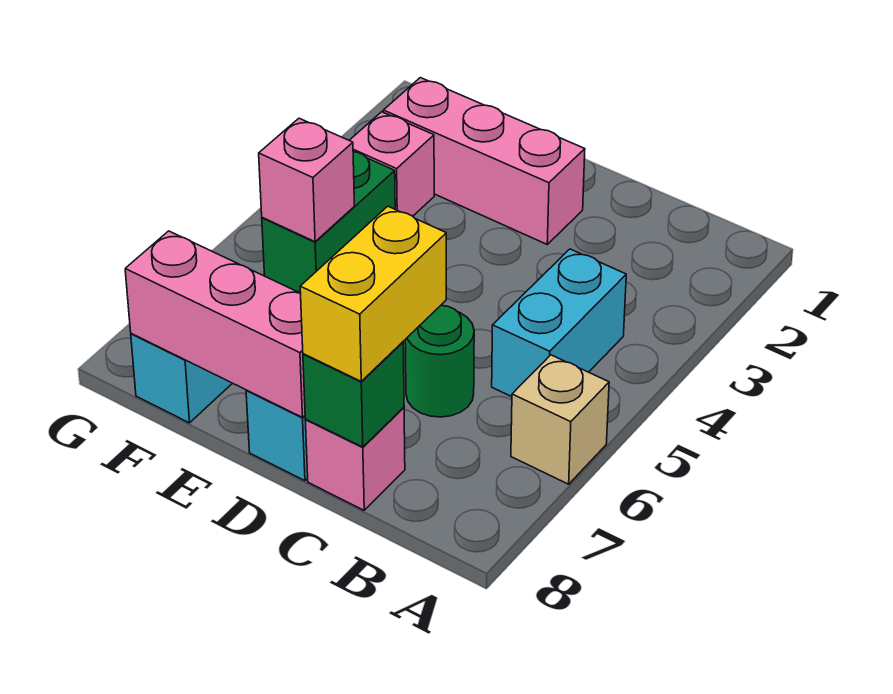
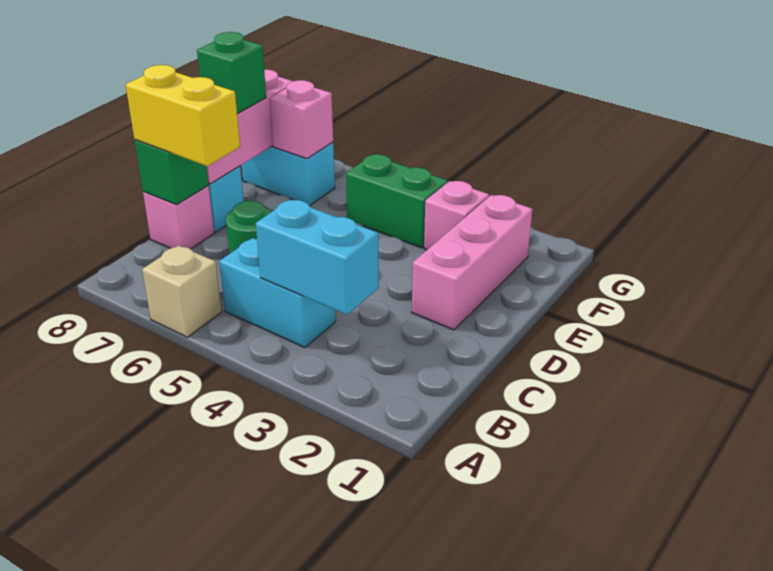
none -> cyan brick B3:B4 level 2
none -> green brick E8 level 3
pink brick F5 level 2 -> pink brick F7 level 2

